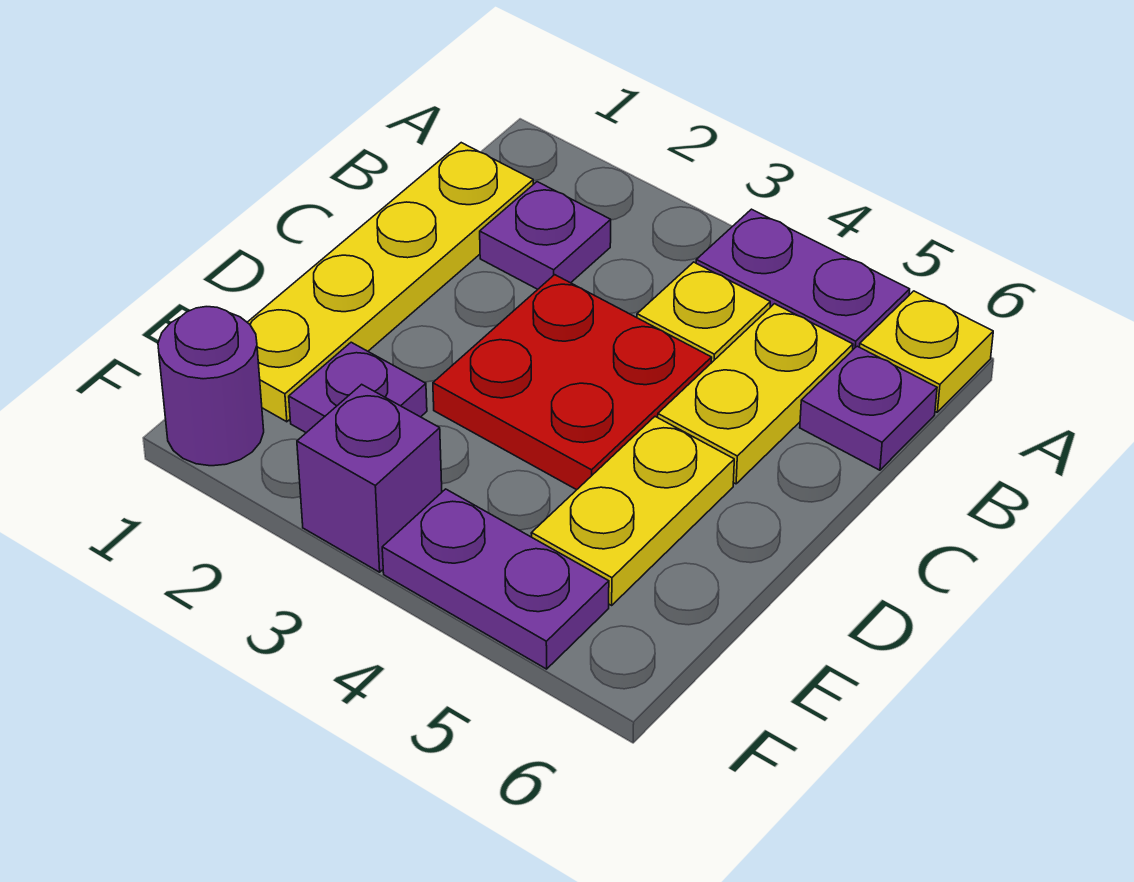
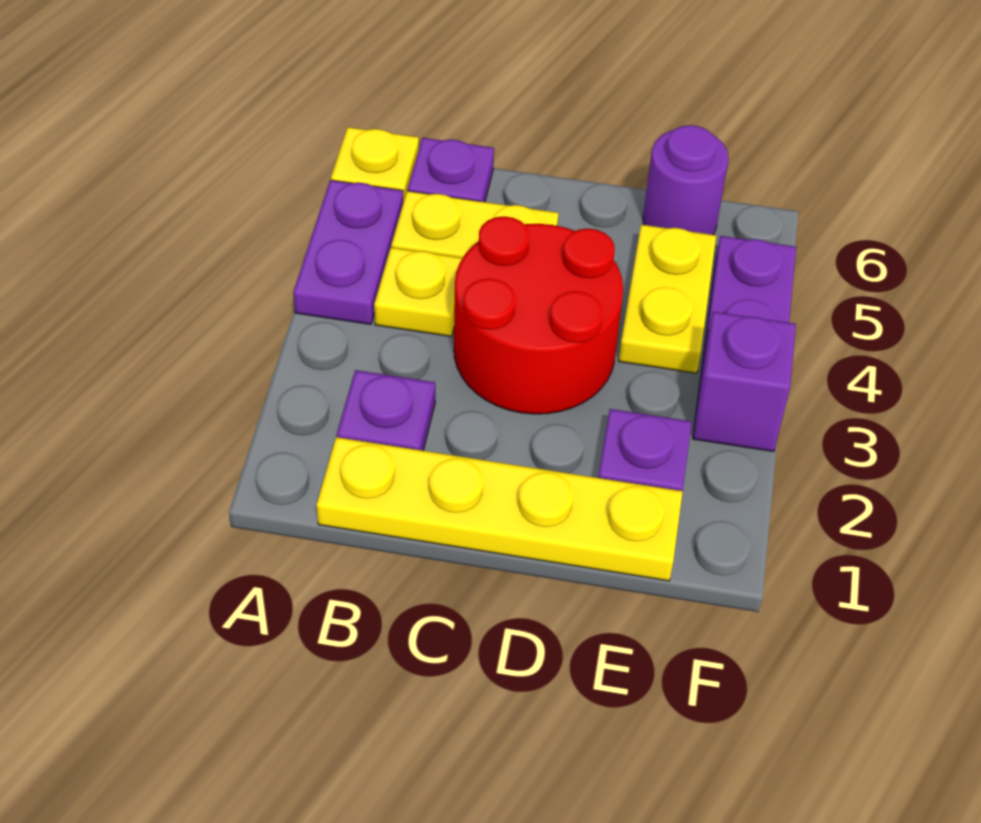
red plate C3:D4 level 1 -> red round brick C3:D4 level 1
yellow plate D5:E5 level 1 -> yellow plate E4:E5 level 1
purple round brick F1 level 1 -> purple round brick E6 level 1

